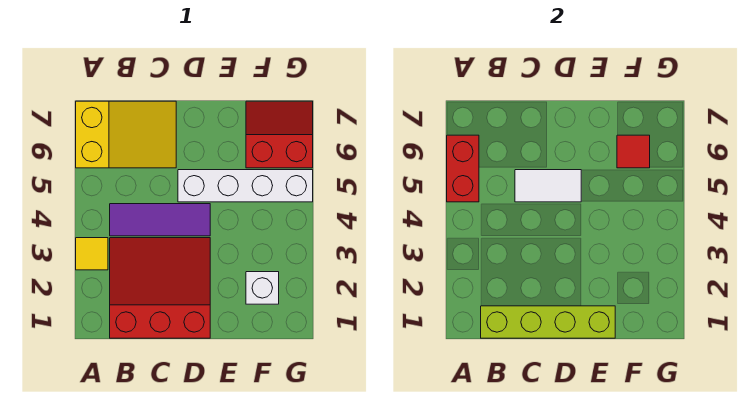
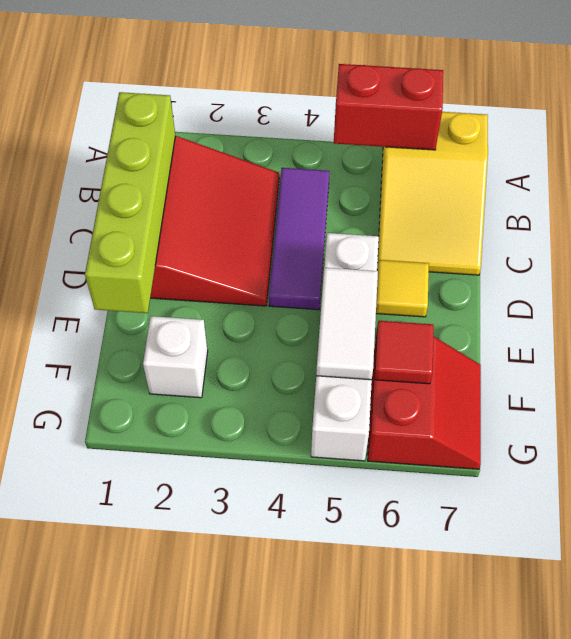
yellow tile A3 level 1 -> yellow tile D6 level 1
white tile C5:D5 level 2 -> white tile E5:F5 level 2

